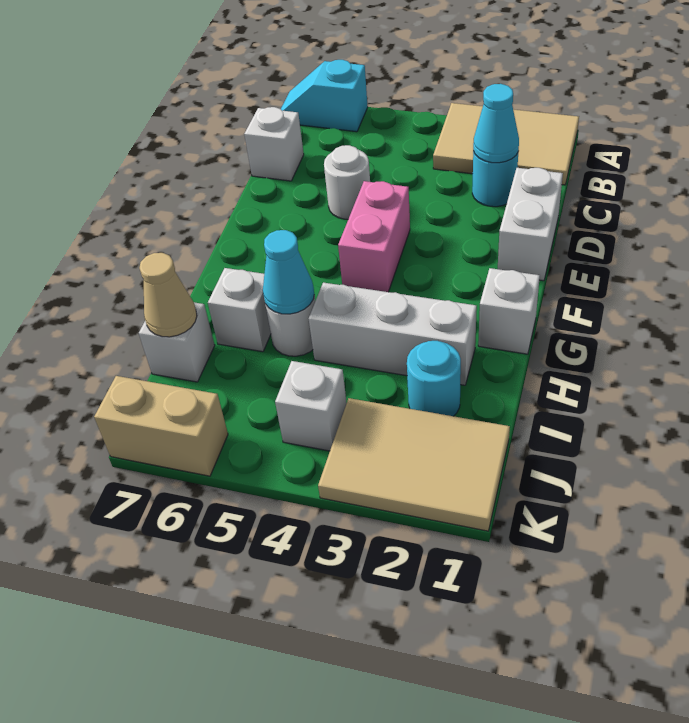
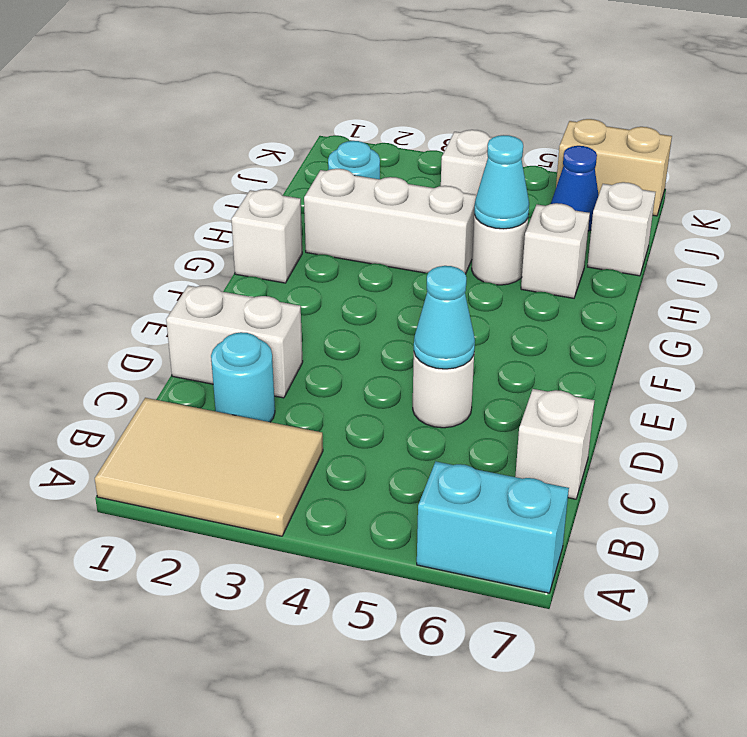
cyan slope A6:A7 level 1 top 6 -> cyan brick A6:A7 level 1
cyan cone C2 level 2 -> cyan cone D5 level 2
white brick D1:E1 level 1 -> white brick D1:D2 level 1
pink brick E4:F4 level 1 -> none
tan cone I7 level 2 -> none
tan tile J1:K3 level 1 -> none
none -> blue cone J6 level 1

